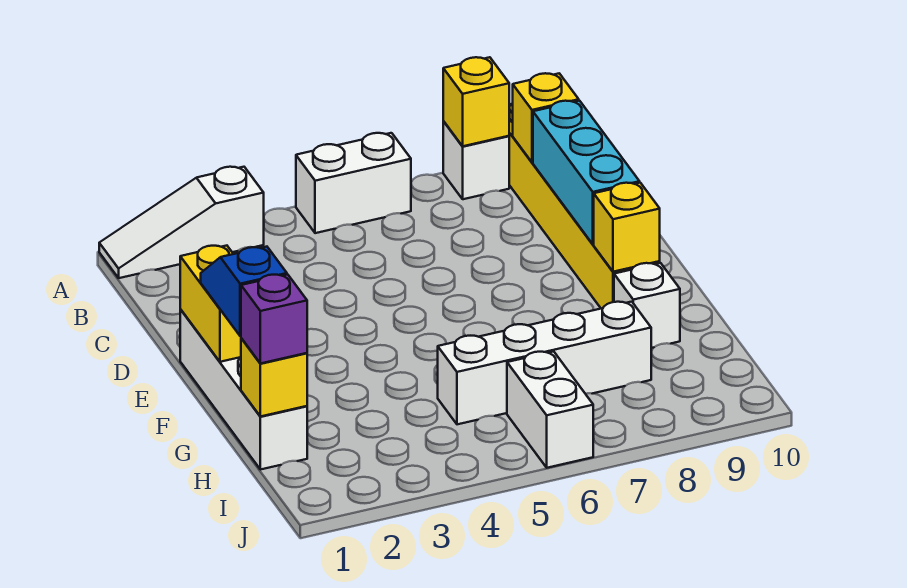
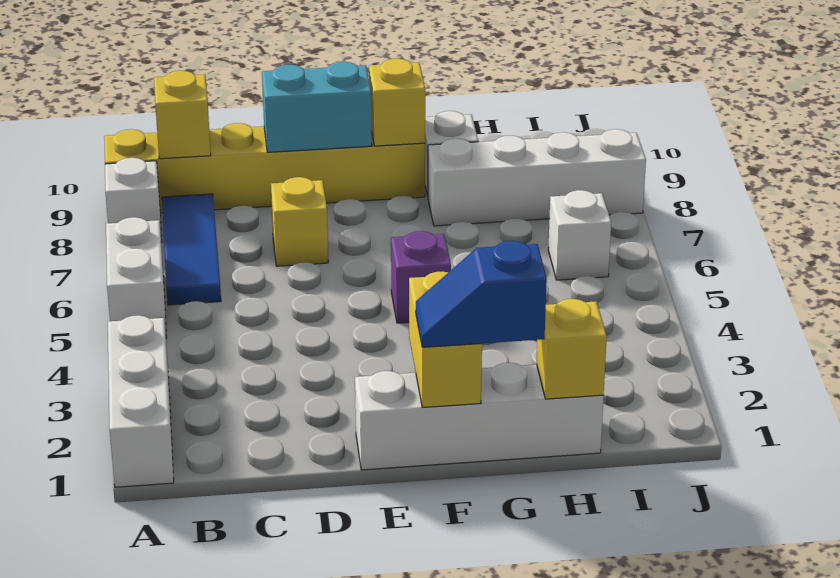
white slope A1:A3 level 1 top 3 -> white brick A1:A3 level 1
yellow brick A8 level 2 -> yellow brick D7 level 1
none -> blue tile B6:B8 level 1
cyan brick C9:E9 level 2 -> cyan brick D9:E9 level 2
yellow brick E1:F1 level 2 -> yellow brick F1:F2 level 2
purple brick H1 level 3 -> purple brick F5 level 1
white brick H5:H8 level 1 -> white brick G8:J8 level 1
white brick I6:J6 level 1 -> white brick I6 level 1

